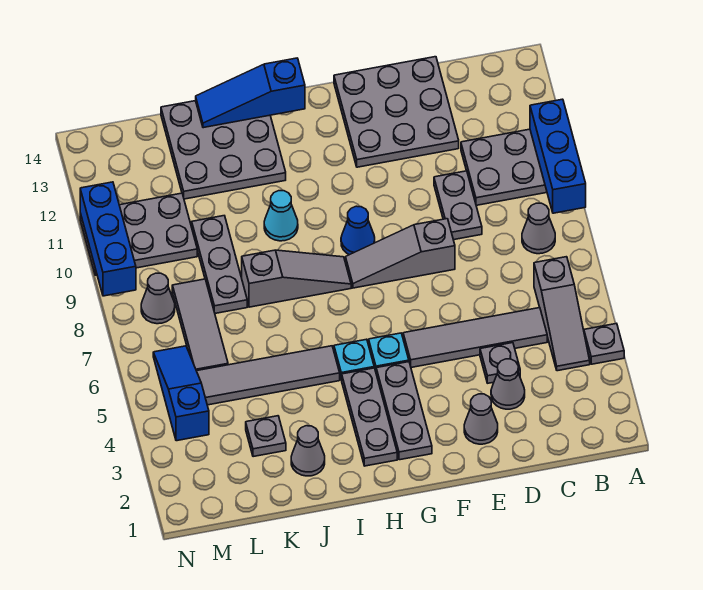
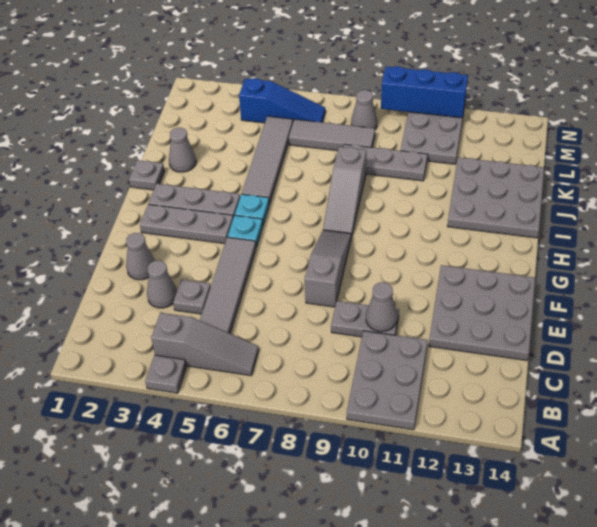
blue brick A9:A11 level 2 -> none
grey slope B4:B6 level 1 top 6 -> grey slope B4:B6 level 1 top 4
grey cone B8 level 1 -> grey cone D10 level 2
blue cone G9 level 1 -> none
blue slope H14:J14 level 2 top H -> none
cyan cone I10 level 1 -> none
grey plate K3 level 1 -> grey plate I1 level 1

